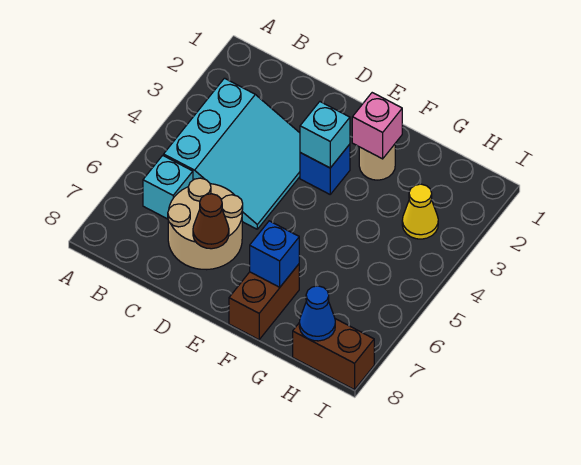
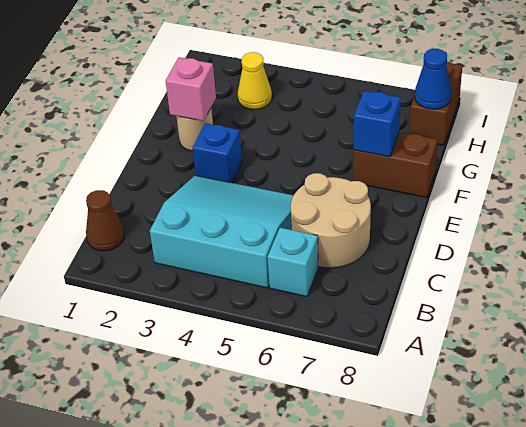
brown cone D7 level 2 -> brown cone B1 level 1
cyan brick E3 level 2 -> none

